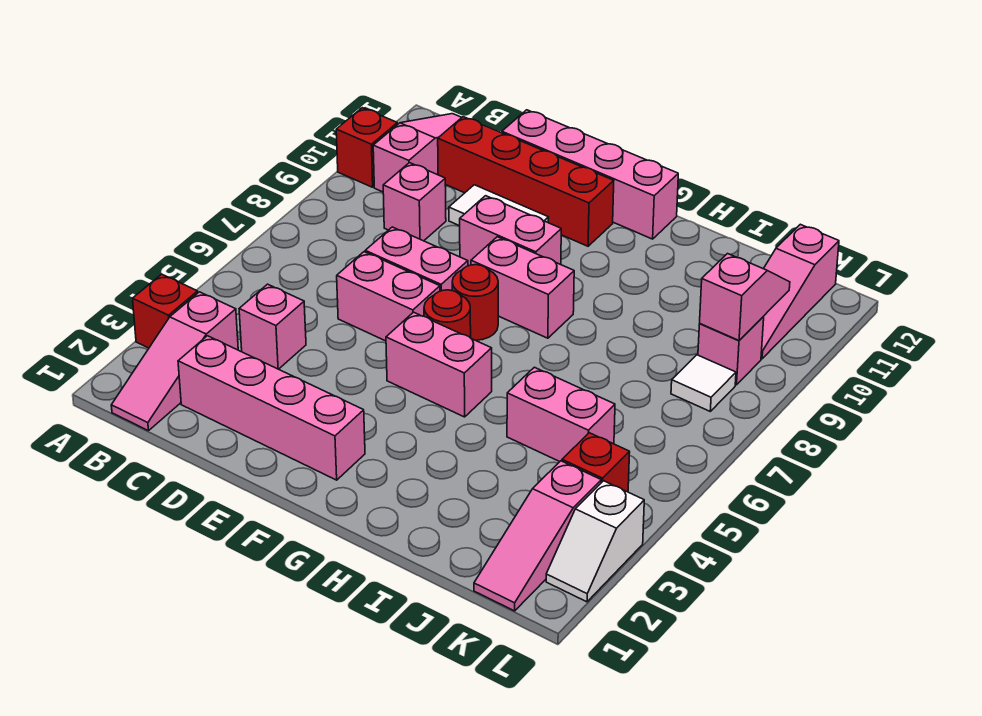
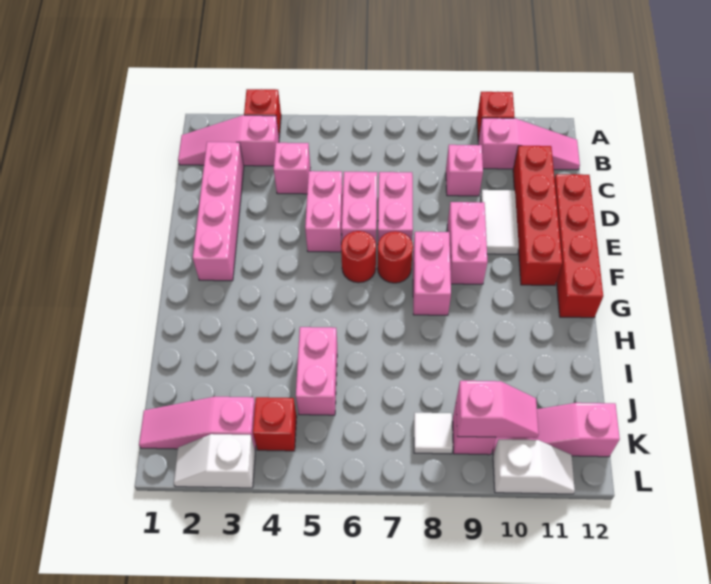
pink brick D12:G12 level 1 -> red brick D12:G12 level 1
pink brick F5:G5 level 1 -> pink brick D5:E5 level 1
none -> white slope L10:L11 level 1 top 10

